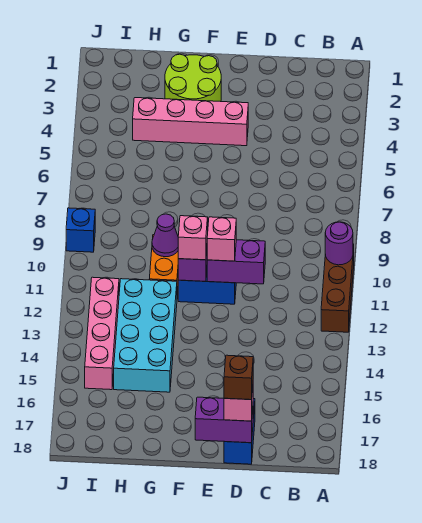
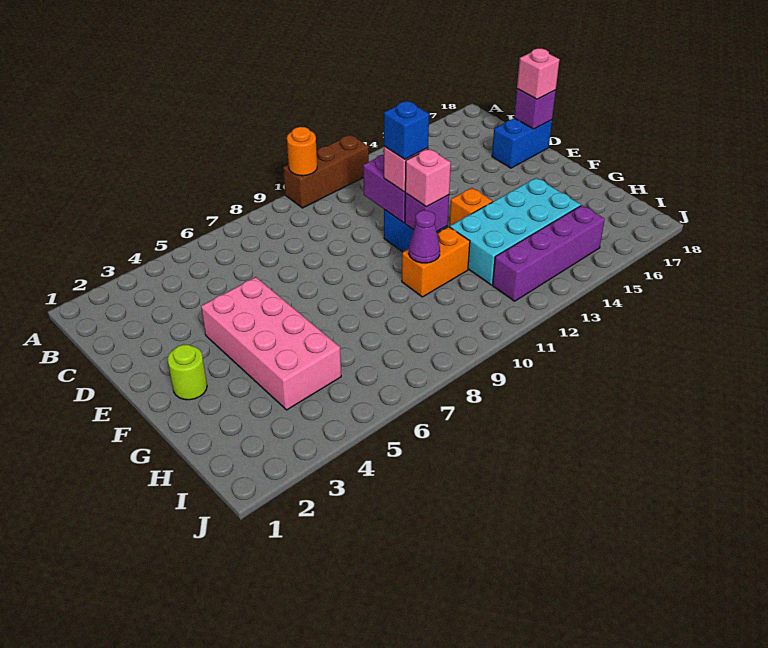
purple round brick A10 level 2 -> orange round brick A10 level 2
purple brick D18:E18 level 2 -> purple brick D18 level 2
brown brick D18 level 4 -> none
pink brick E4:H4 level 1 -> pink brick E4:H5 level 1
lime round brick F2:G3 level 1 -> lime round brick F2 level 1
none -> orange brick F13 level 1
pink brick I12:I15 level 1 -> purple brick I12:I15 level 1
blue brick J9 level 1 -> blue brick E11 level 4

